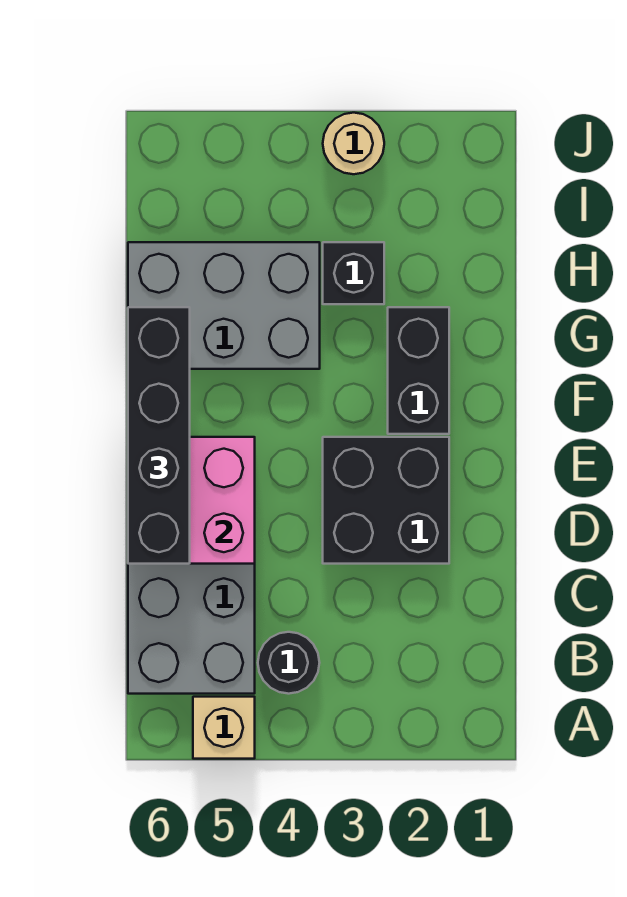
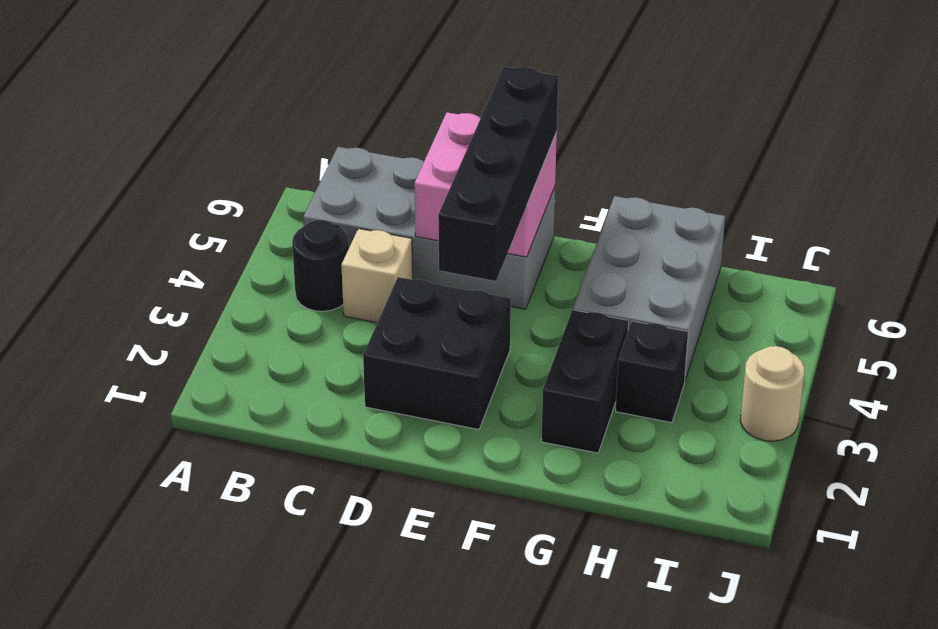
tan brick A5 level 1 -> tan brick C4 level 1
black brick D6:G6 level 3 -> black brick E3:E6 level 3
black brick F2:G2 level 1 -> black brick G2:G3 level 1

